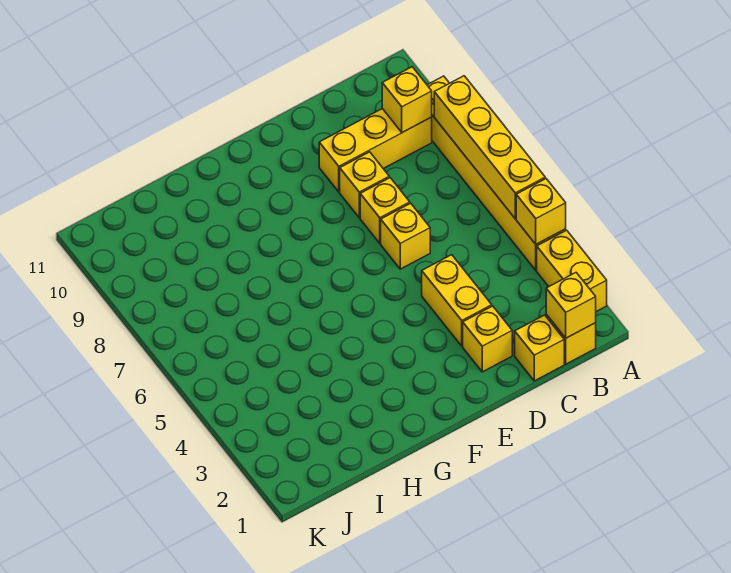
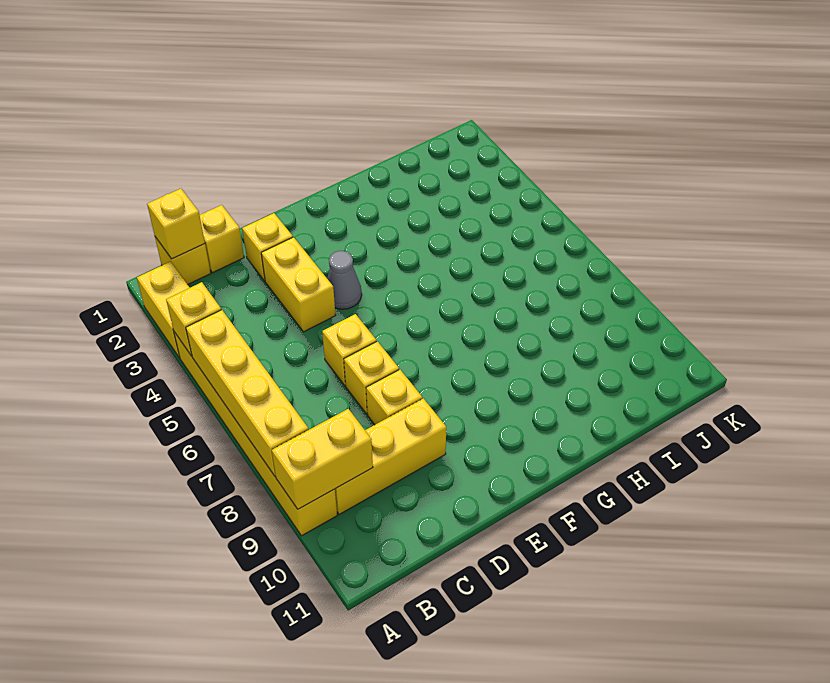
yellow brick B9 level 2 -> yellow brick A9:B9 level 2
none -> grey cone E4 level 1

